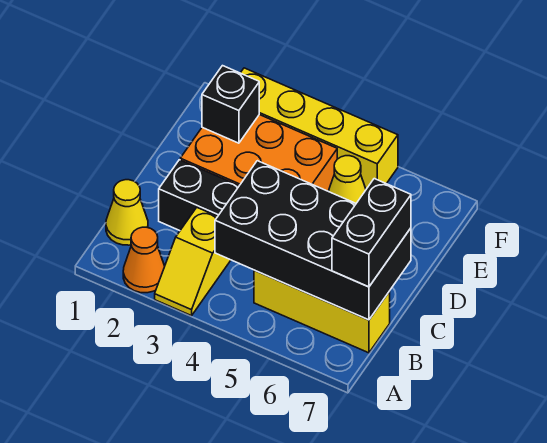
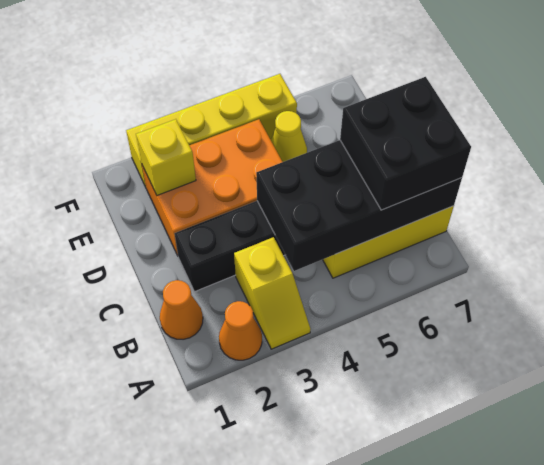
yellow cone B1 level 1 -> orange cone B1 level 1
black brick B7:C7 level 3 -> black brick B6:C7 level 3
black brick E2 level 2 -> yellow brick E2 level 2

